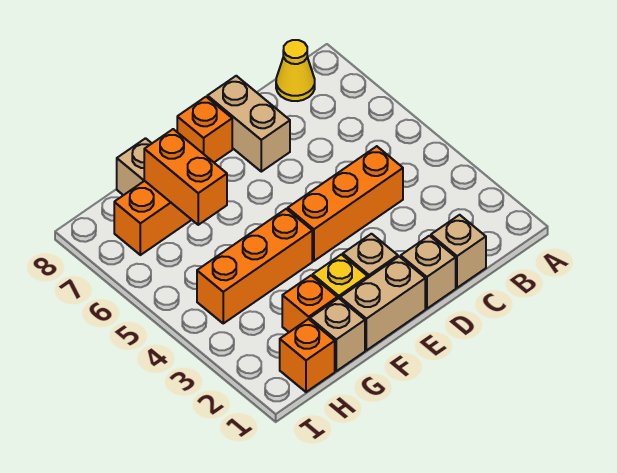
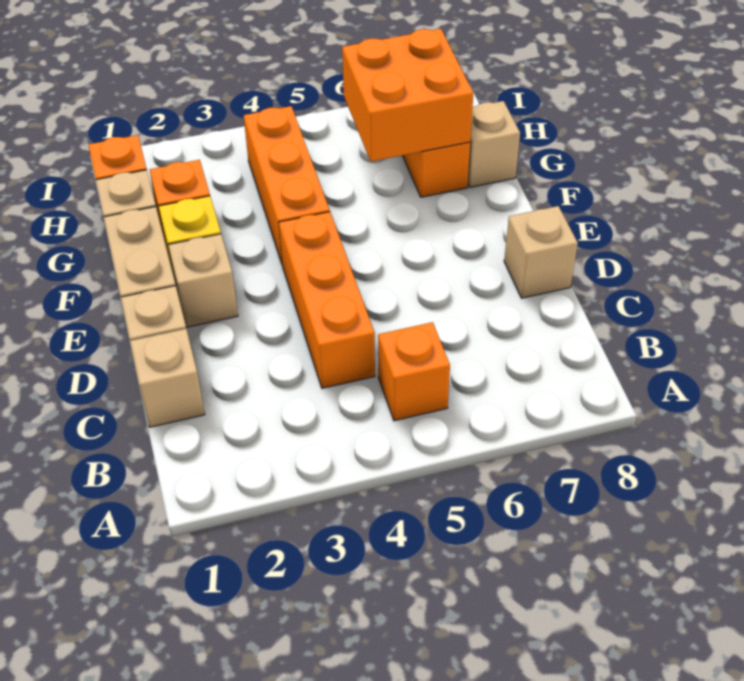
yellow cone B8 level 1 -> none
tan brick D7:D8 level 1 -> tan brick D8 level 1
orange brick E8 level 1 -> orange brick B5 level 1
orange brick G6:G7 level 2 -> orange brick G6:H7 level 2

